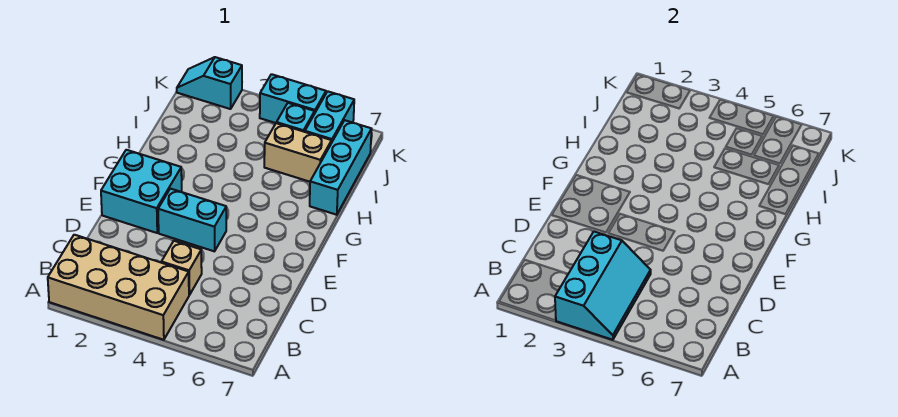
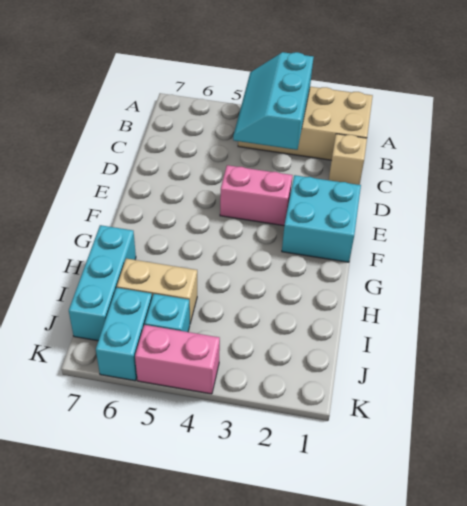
tan brick C4 level 1 -> tan brick C1 level 1
cyan brick E3:E4 level 1 -> pink brick E3:E4 level 1
cyan slope K1:K2 level 1 top 2 -> none
cyan brick K4:K5 level 1 -> pink brick K4:K5 level 1

